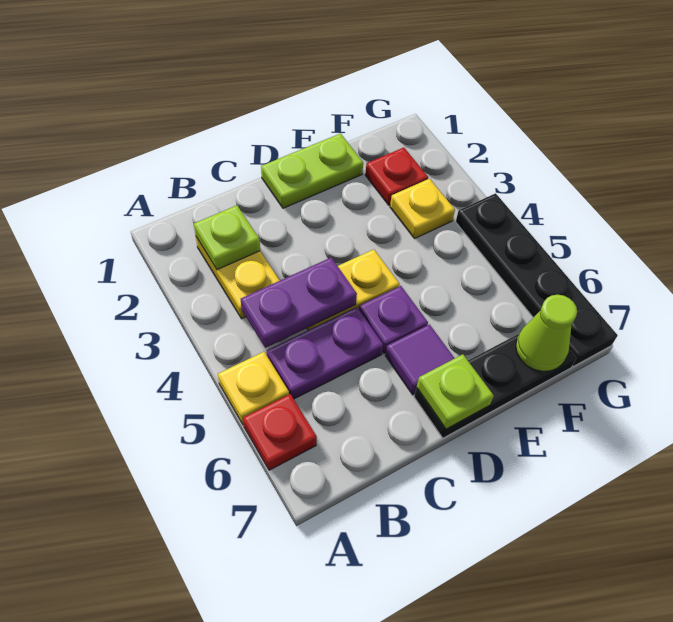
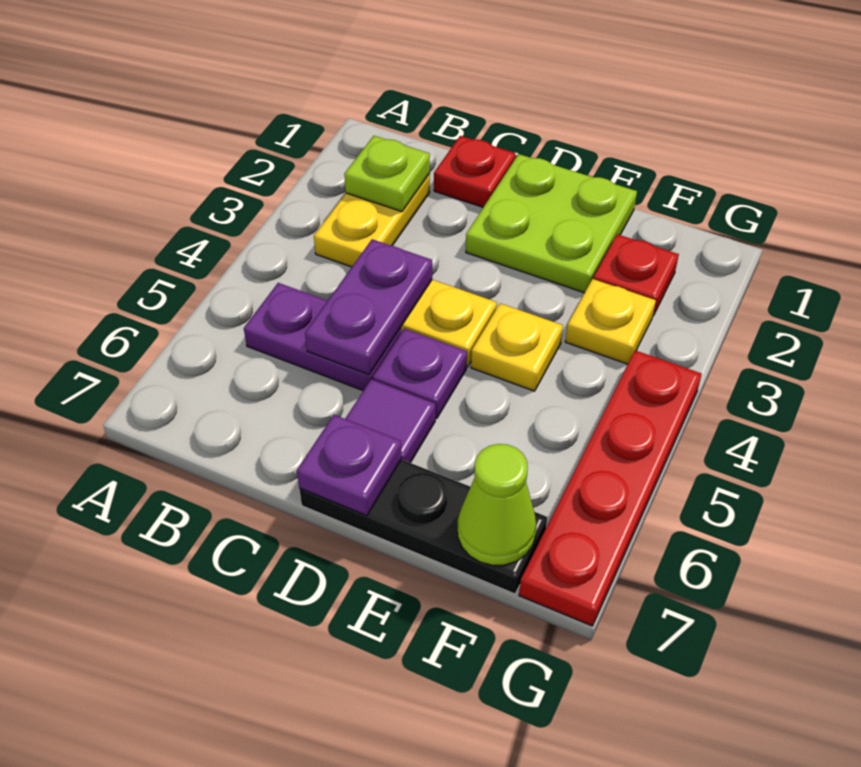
yellow plate A5 level 1 -> yellow plate E4 level 1
red plate A6 level 1 -> red plate C1 level 1
purple plate B4:C4 level 2 -> purple plate C4:C5 level 2
lime plate D1:E1 level 1 -> lime plate D1:E2 level 1
lime plate D7 level 2 -> purple plate D7 level 2
black plate G4:G7 level 1 -> red plate G4:G7 level 1

